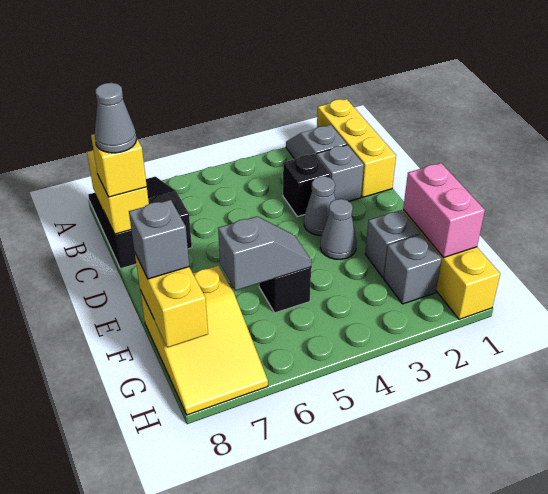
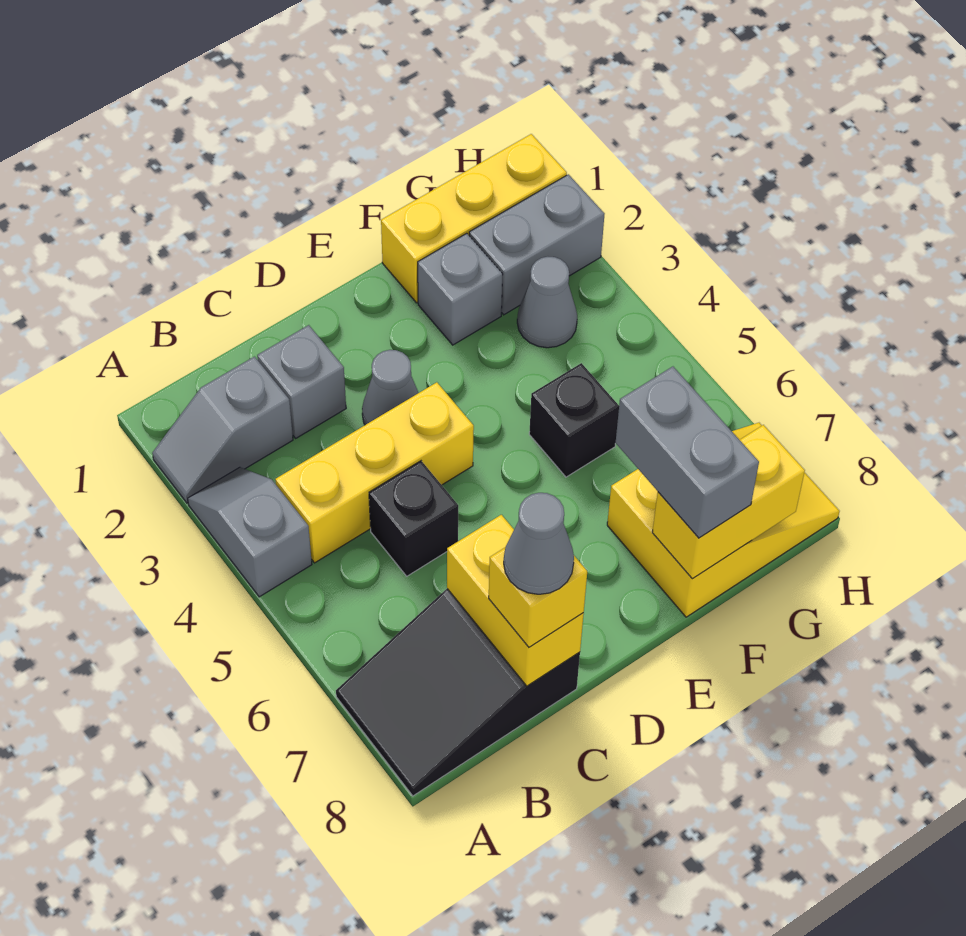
yellow brick A1:C1 level 1 -> yellow brick B4:D4 level 1
yellow brick B8:C8 level 2 -> yellow brick C7:C8 level 2
black brick C3 level 1 -> black brick C5 level 1
grey cone E3 level 1 -> grey cone G3 level 1
pink brick F1:G1 level 2 -> none
grey slope F5:F6 level 2 top 6 -> grey slope A3:A4 level 1 top 4
grey brick F8 level 3 -> grey brick F7:F8 level 3
grey brick G2 level 1 -> grey brick G2:H2 level 1

